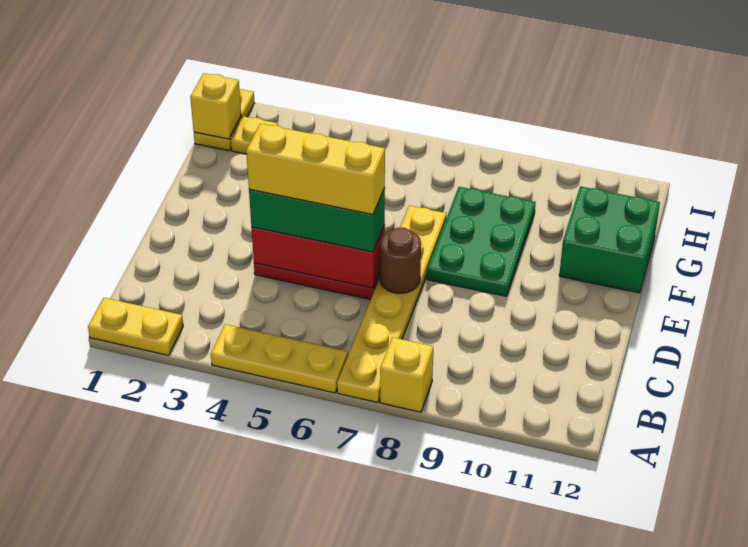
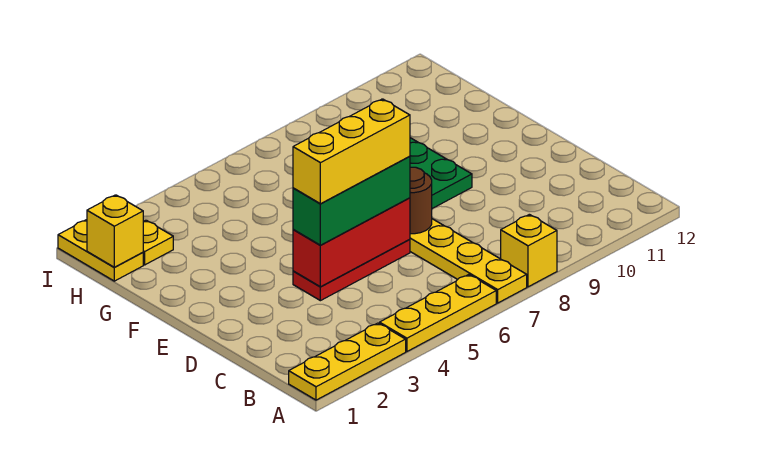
yellow plate A1:A2 level 1 -> yellow plate A1:A3 level 1
green brick F11:G12 level 1 -> none

